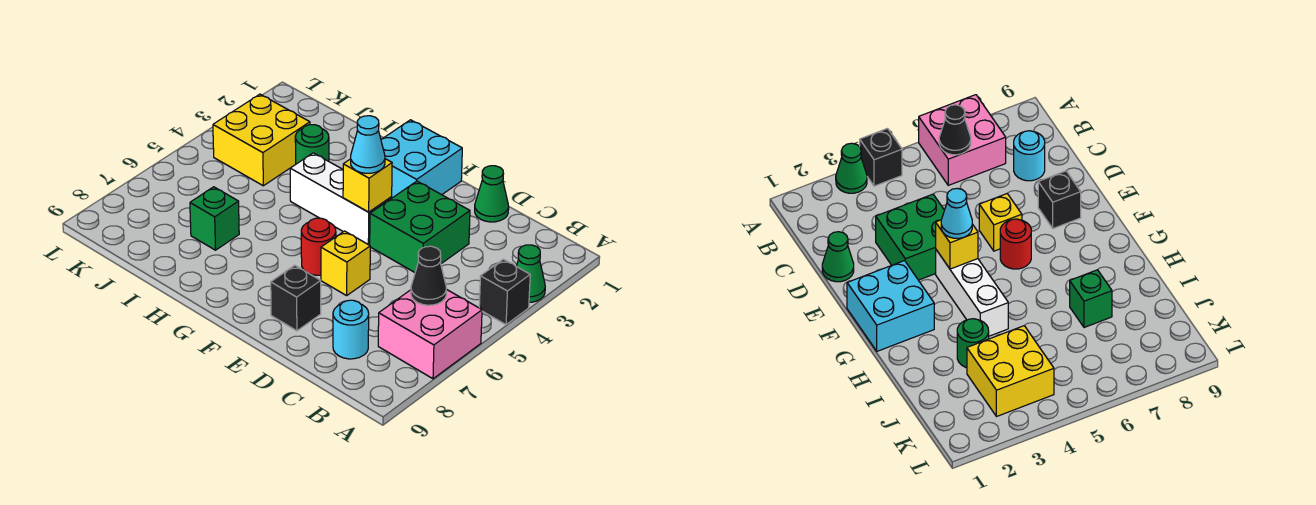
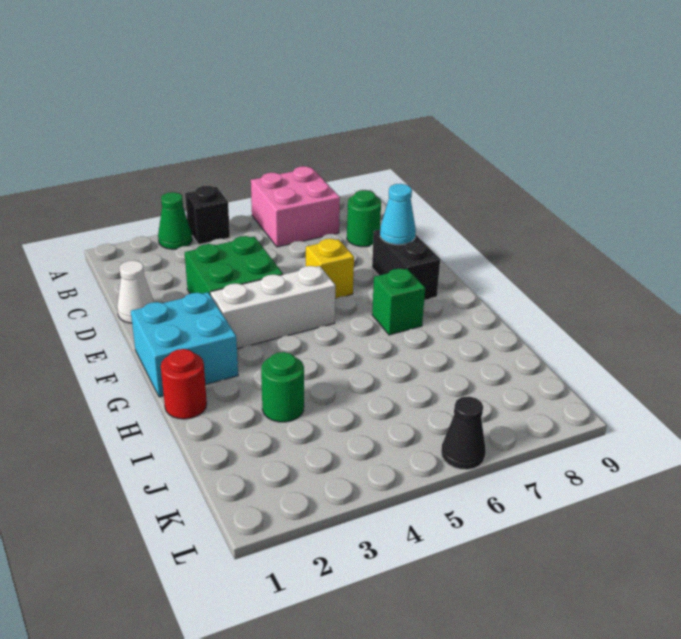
black cone B6 level 2 -> black cone L6 level 1
cyan round brick C8 level 1 -> green round brick C8 level 1
green cone D1 level 1 -> white cone D1 level 1
black brick E8 level 1 -> black brick E8:F8 level 1
white brick F4:H4 level 1 -> white brick F3:F5 level 1
yellow brick F4 level 2 -> none
cyan cone F4 level 3 -> cyan cone E8 level 2
red round brick F6 level 1 -> red round brick H1 level 1
green brick I7 level 1 -> green brick G7 level 1
yellow brick J3:K4 level 1 -> none

